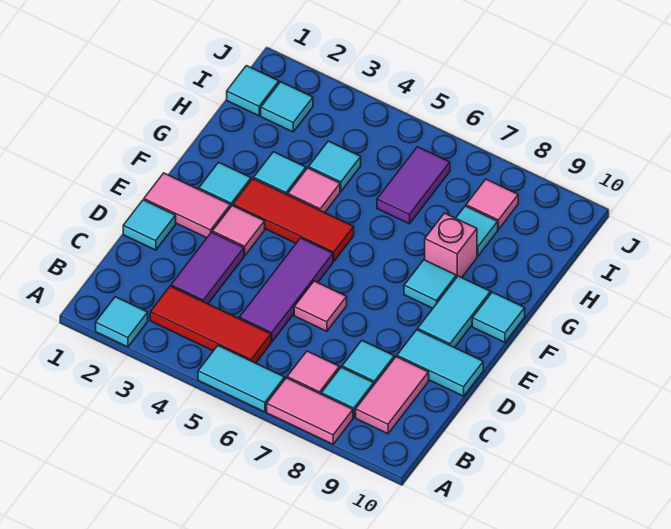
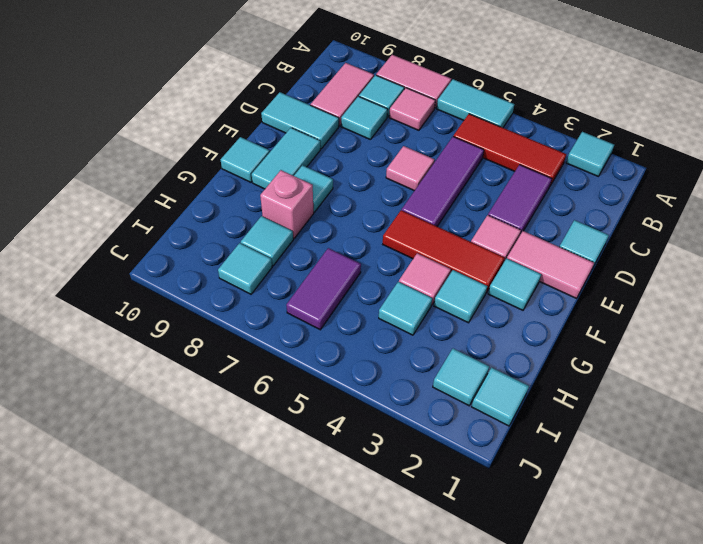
pink tile I8 level 1 -> cyan tile I8 level 1

